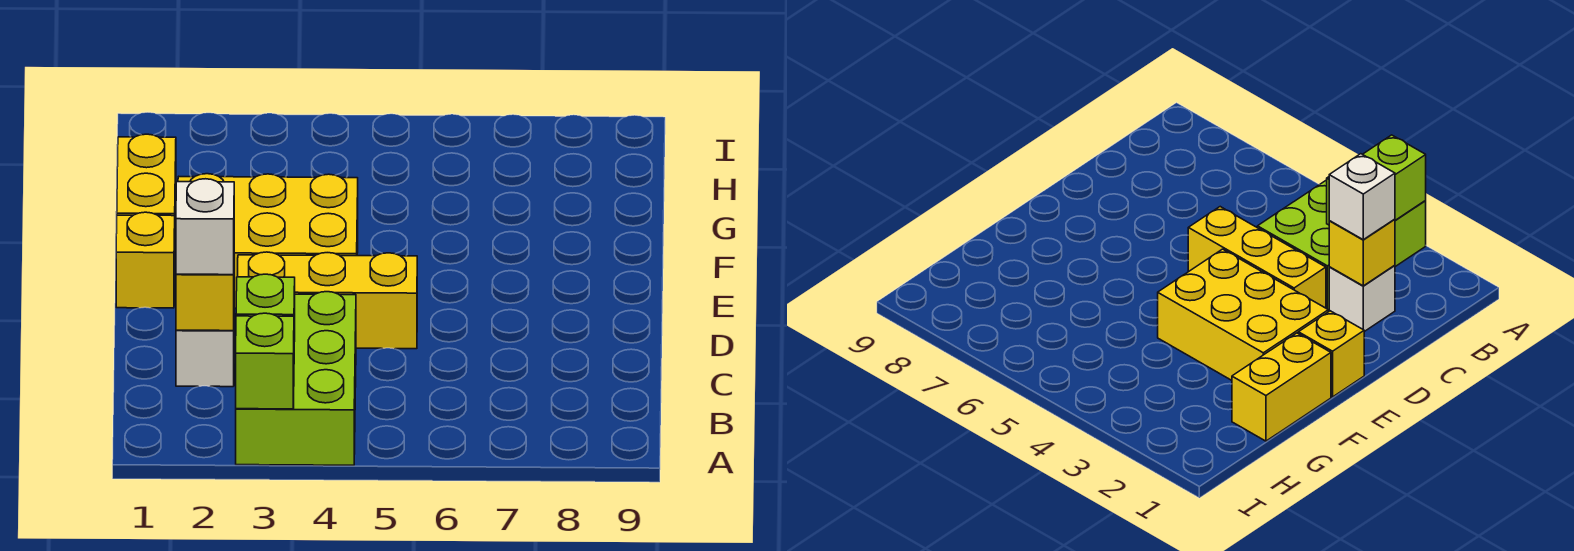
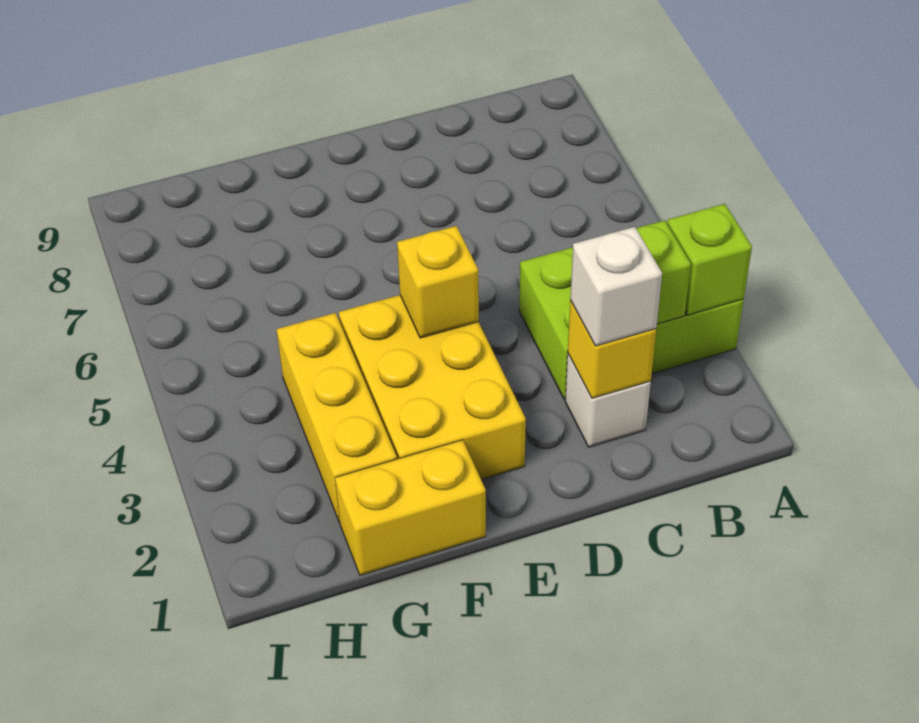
yellow brick D3:D5 level 1 -> yellow brick G2:G4 level 1
yellow brick E1 level 1 -> yellow brick E4 level 2

